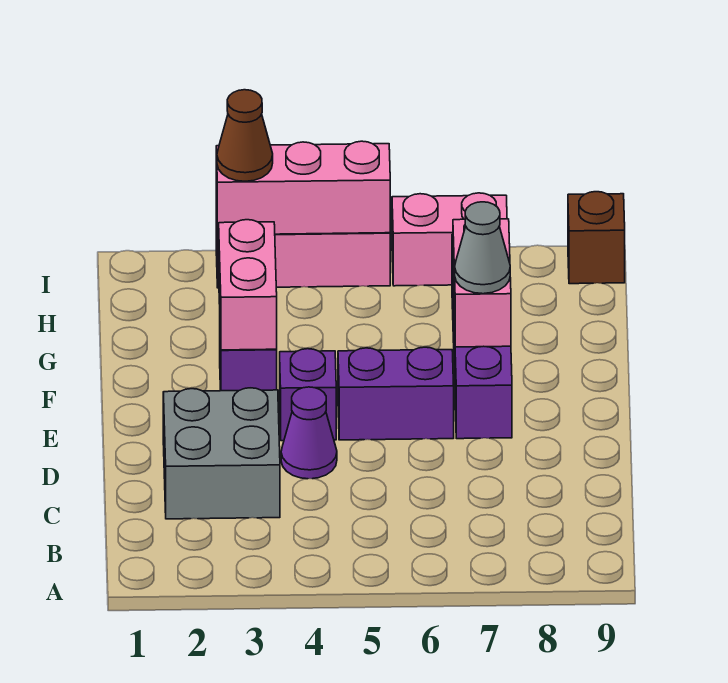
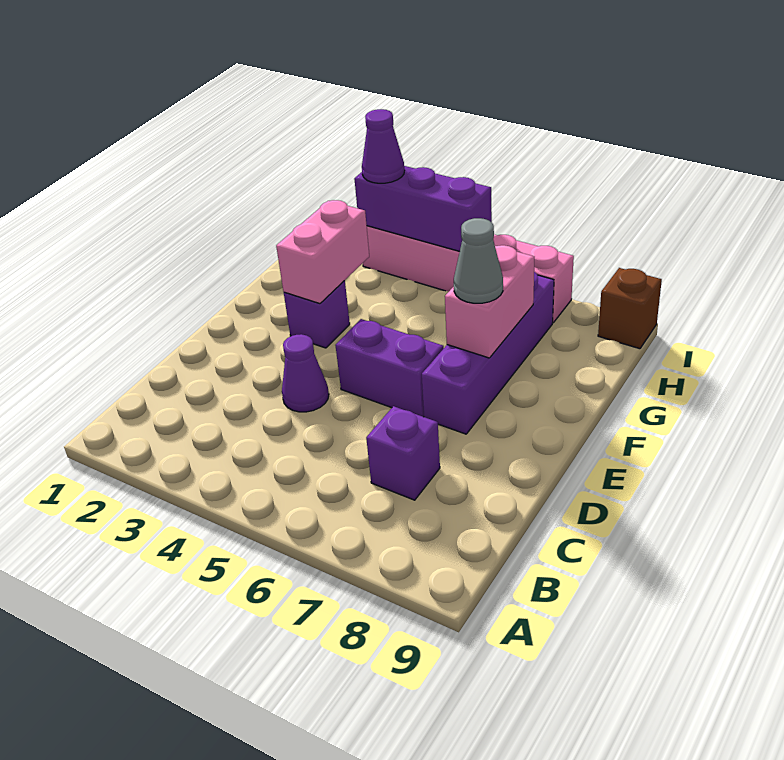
grey brick C2:D3 level 1 -> none
purple brick E4 level 1 -> purple brick C7 level 1
pink brick I3:I5 level 2 -> purple brick I3:I5 level 2
brown cone I3 level 3 -> purple cone I3 level 3

